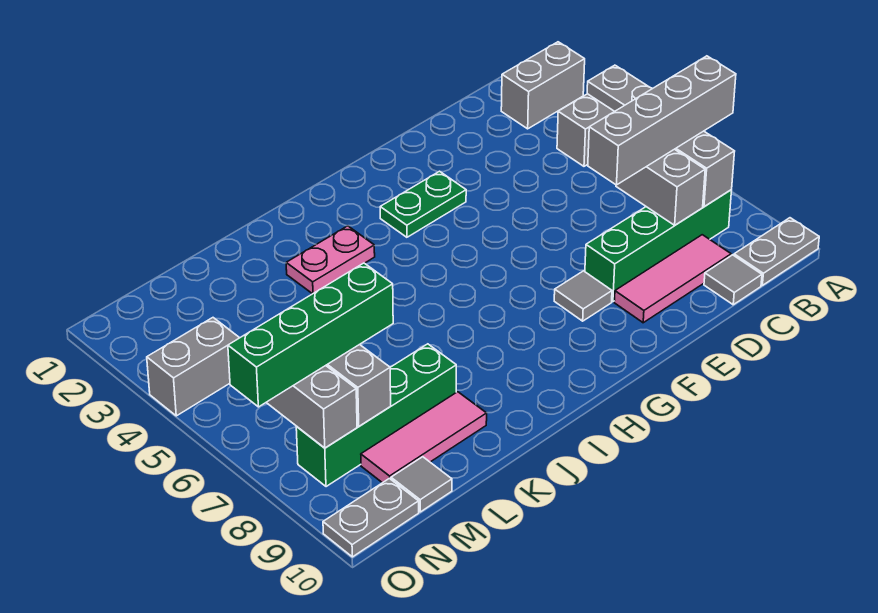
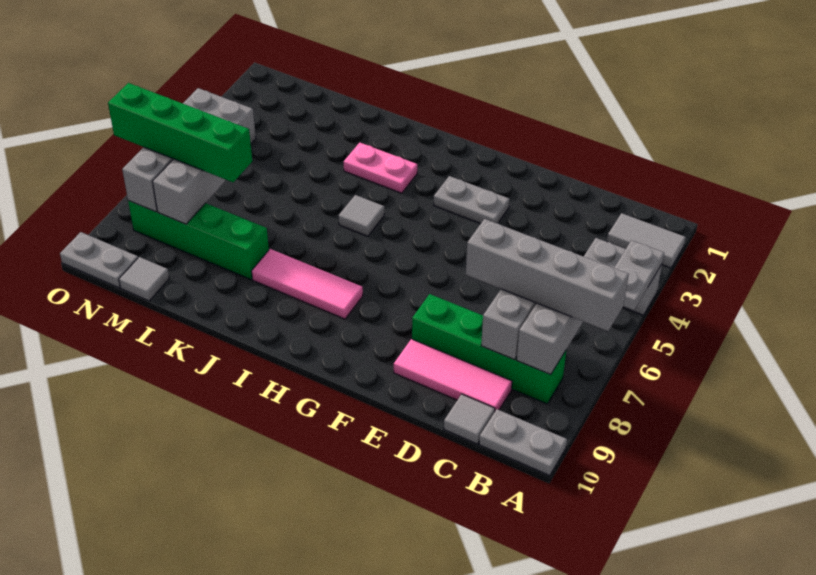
grey brick A2:B2 level 1 -> grey tile A2:B2 level 1
green plate F3:G3 level 1 -> grey plate F3:G3 level 1
grey tile F8 level 1 -> grey tile I5 level 1
pink tile K9:M9 level 1 -> pink tile H8:J8 level 1

